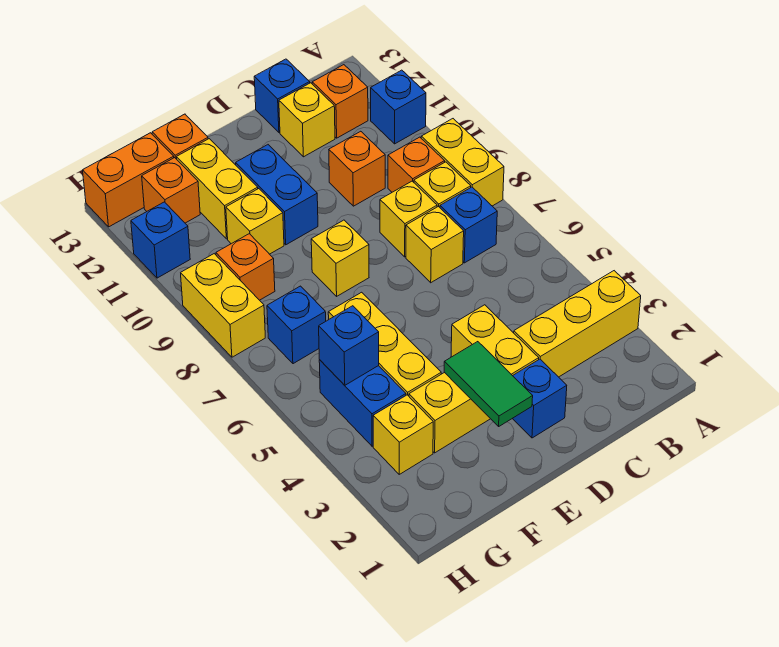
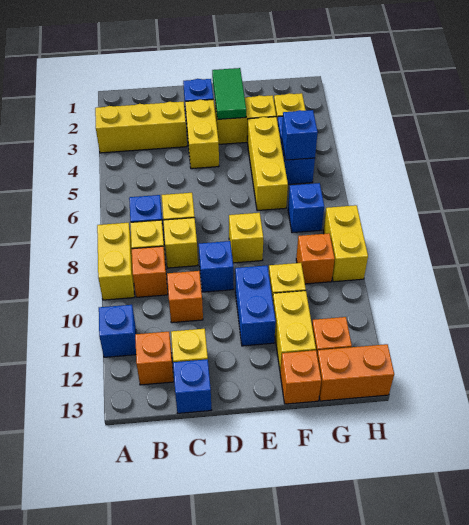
blue brick H11 level 1 -> blue brick D9 level 1

